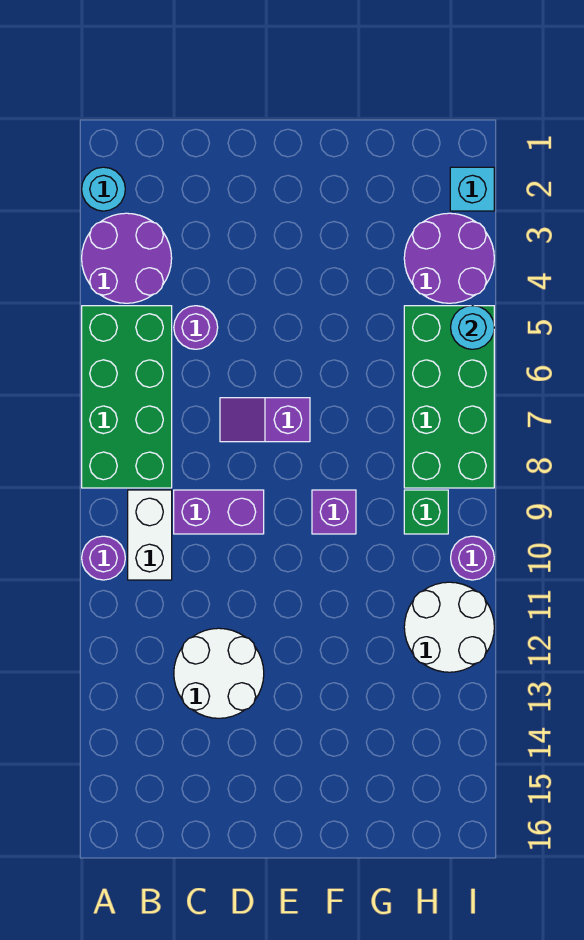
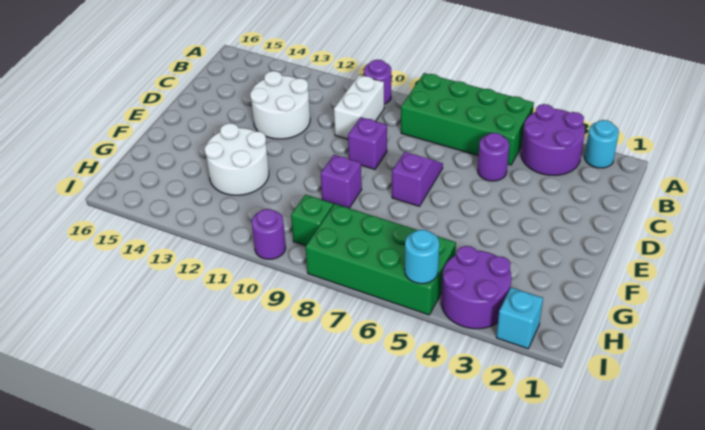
white brick B9:B10 level 1 -> white brick B10:C10 level 1
purple brick C9:D9 level 1 -> purple brick D9 level 1
white round brick H11:I12 level 1 -> white round brick F12:G13 level 1

